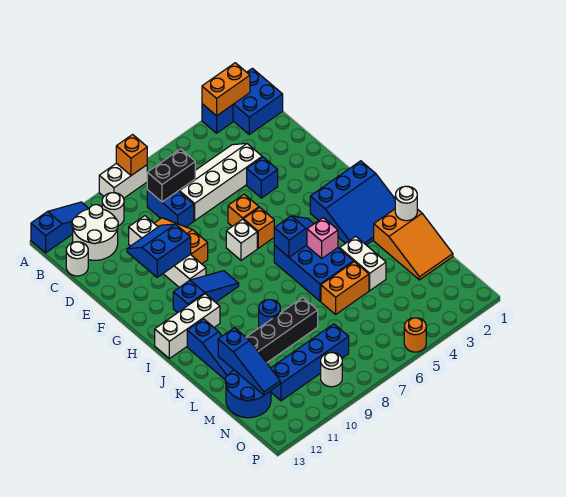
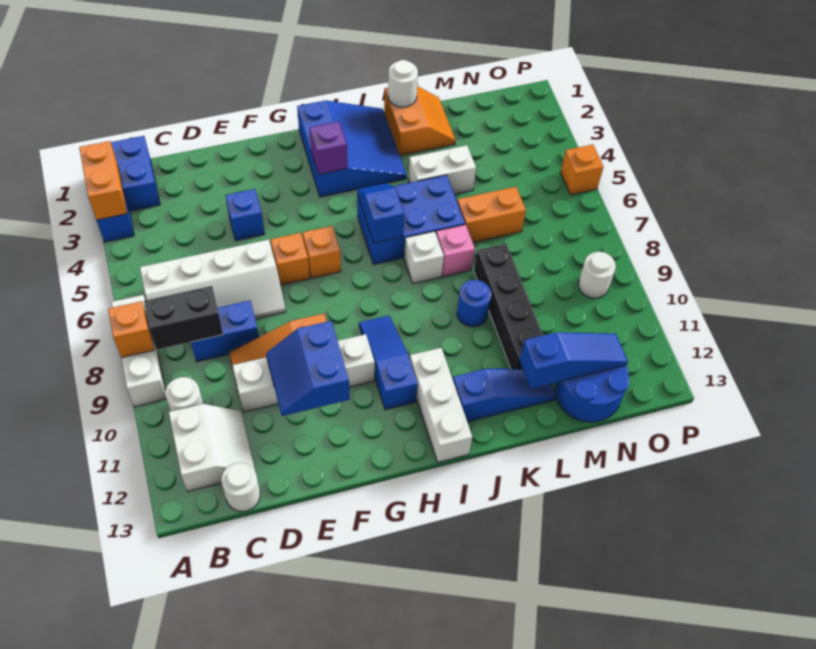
white brick A8:A9 level 1 -> white brick A7:A9 level 1
blue slope A11:A13 level 1 top 13 -> none
white round brick B11:C12 level 1 -> white slope B11:C12 level 1 top B
white slope C4:D7 level 1 top D -> white slope B6:E7 level 1 top 6
black brick C7:C8 level 2 -> black brick B8:C8 level 2
white brick G7 level 1 -> white brick J7 level 1
none -> purple brick H3 level 2
pink brick J5 level 2 -> pink brick K7 level 1
orange slope K1:M2 level 1 top K -> orange slope K1:L2 level 1 top K
orange brick L5:L6 level 1 -> orange brick L6:M6 level 1
blue brick N8:N11 level 1 -> none
orange round brick P5 level 1 -> orange brick P5 level 1

